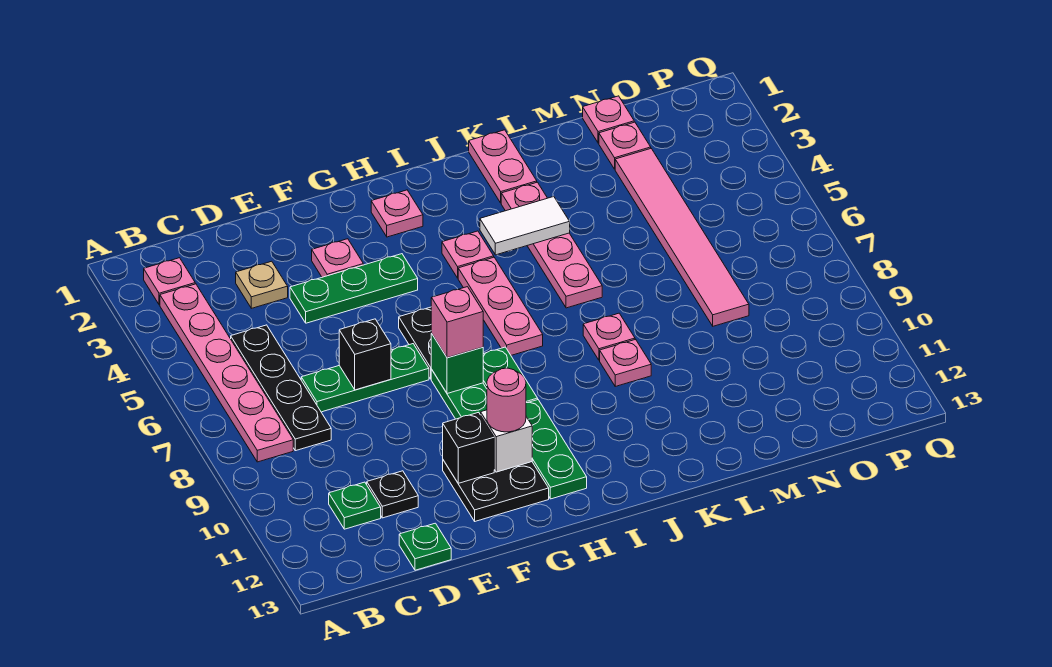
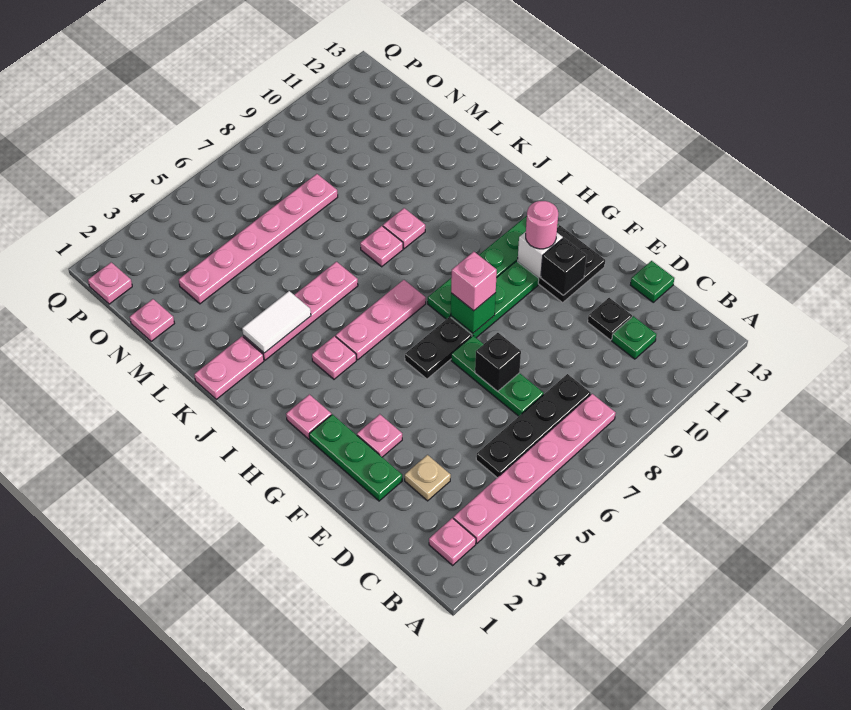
green plate E4:G4 level 1 -> green plate E2:G2 level 1
white tile J4:K4 level 2 -> white tile K3:K4 level 2
pink plate N2 level 1 -> pink plate P1 level 1
pink tile N3:N8 level 1 -> pink plate N3:N8 level 1

